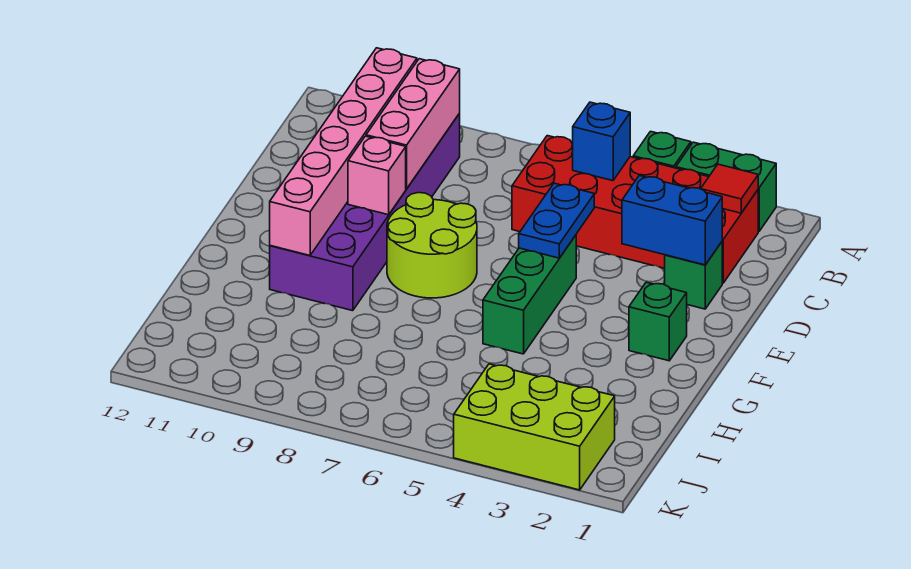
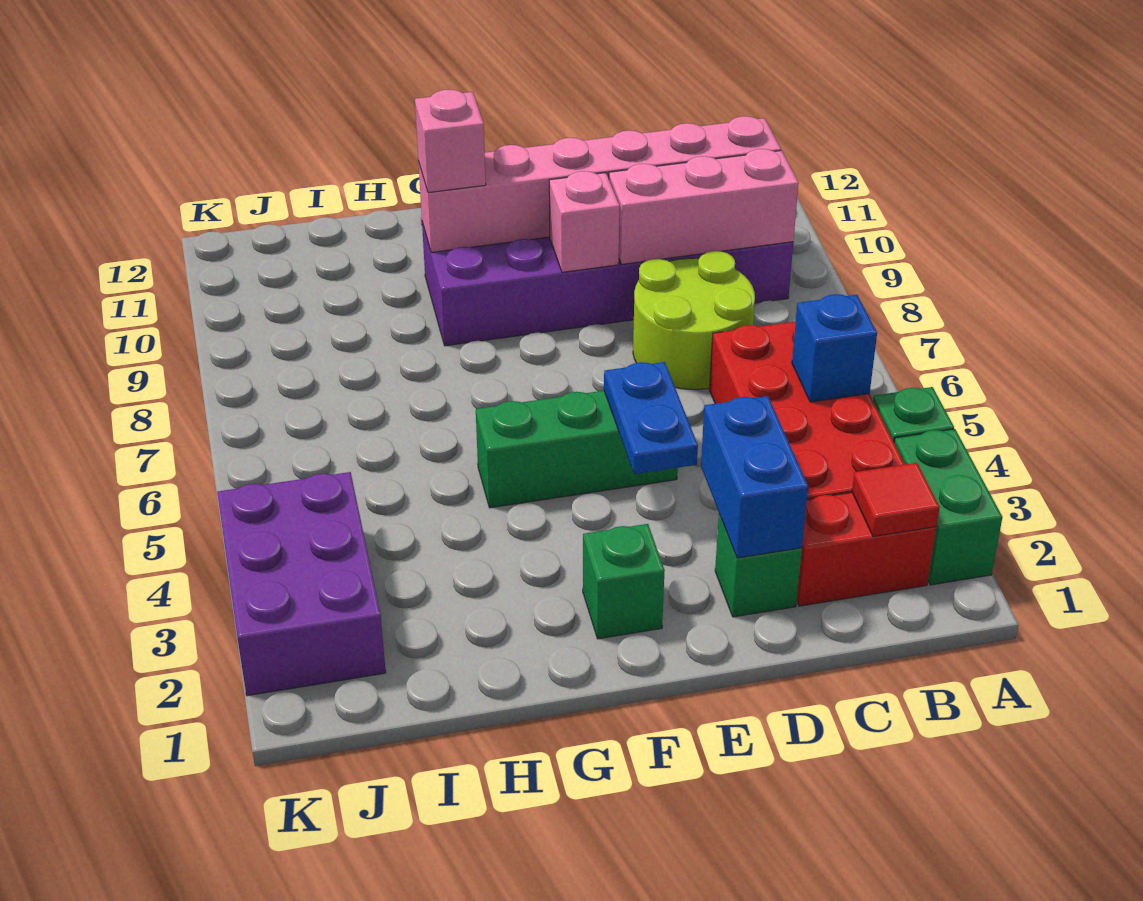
blue plate D5:E5 level 2 -> blue plate E4:E5 level 2
lime round brick E7:F8 level 1 -> lime round brick C7:D8 level 1
none -> pink brick G10 level 3
lime brick J2:K4 level 1 -> purple brick J2:K4 level 1

